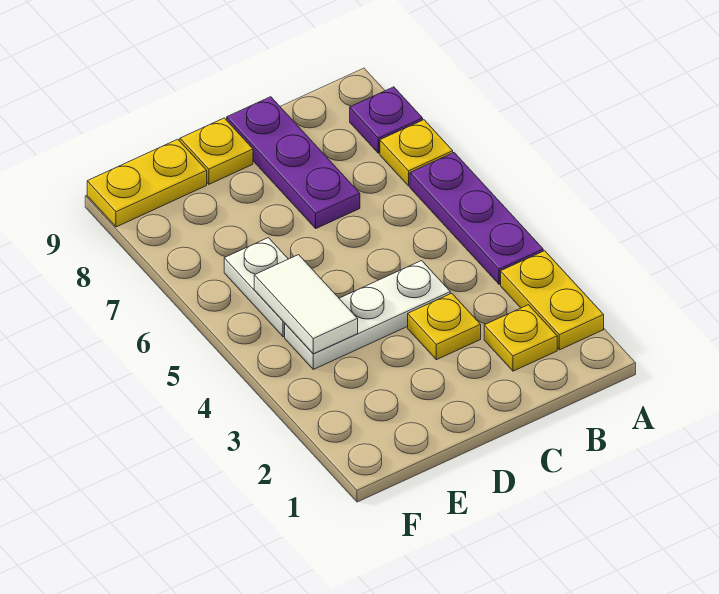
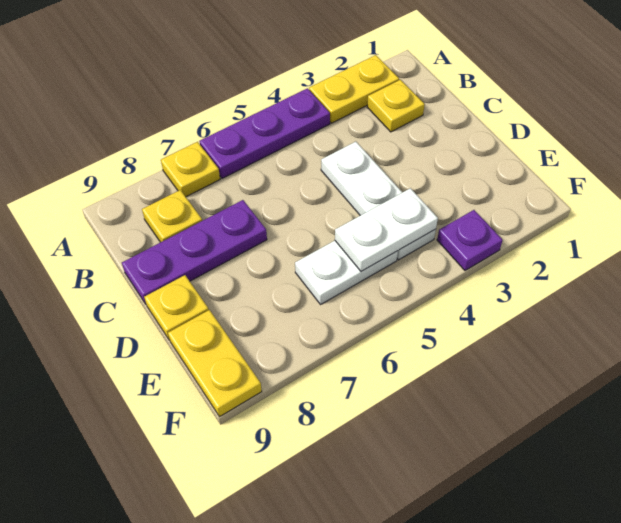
purple plate A8 level 1 -> purple plate F3 level 1
yellow plate C3 level 1 -> yellow plate B8 level 1
white tile E4:E5 level 2 -> white plate E4:E5 level 2

